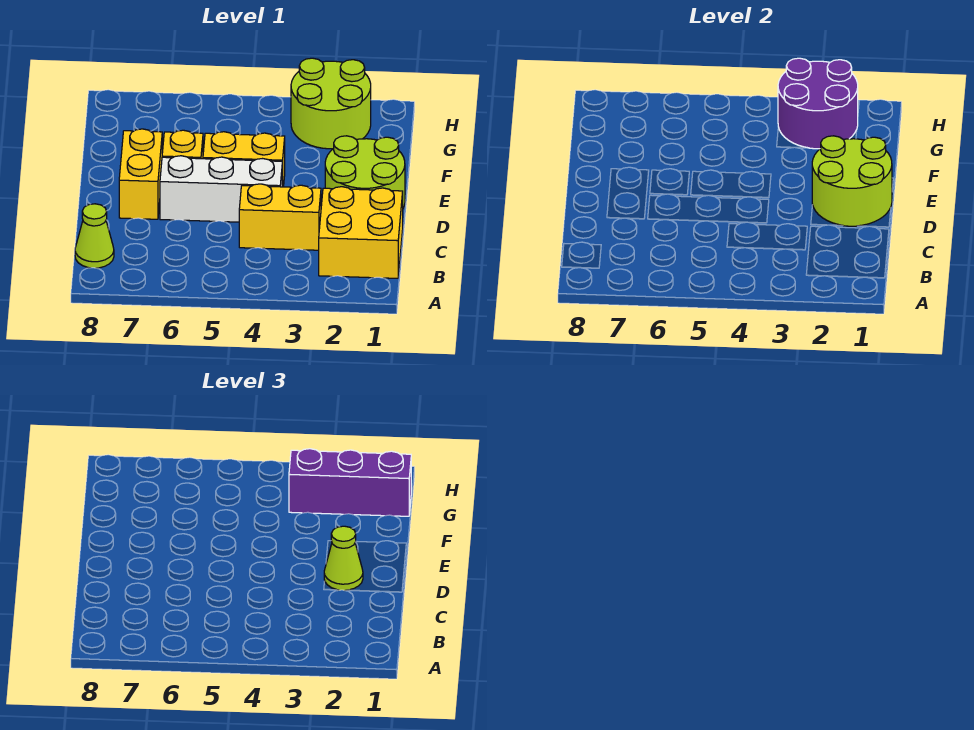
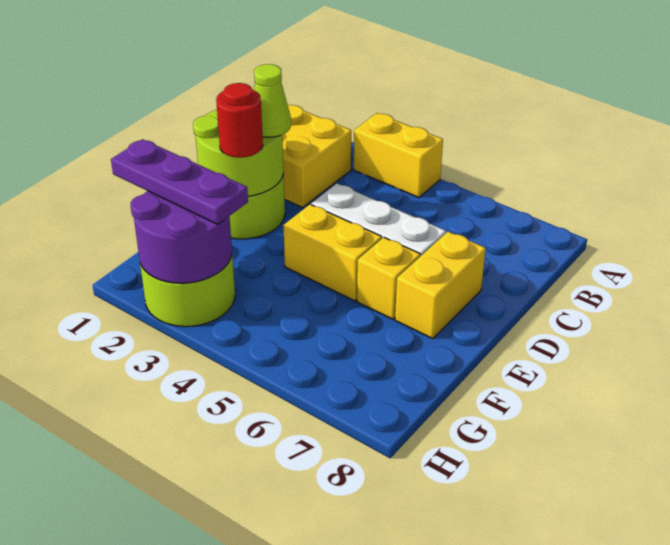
lime cone B8 level 1 -> none
yellow brick C3:C4 level 1 -> yellow brick A3:A4 level 1
none -> red round brick E2 level 3
purple brick G1:G3 level 3 -> purple plate G1:G3 level 3

